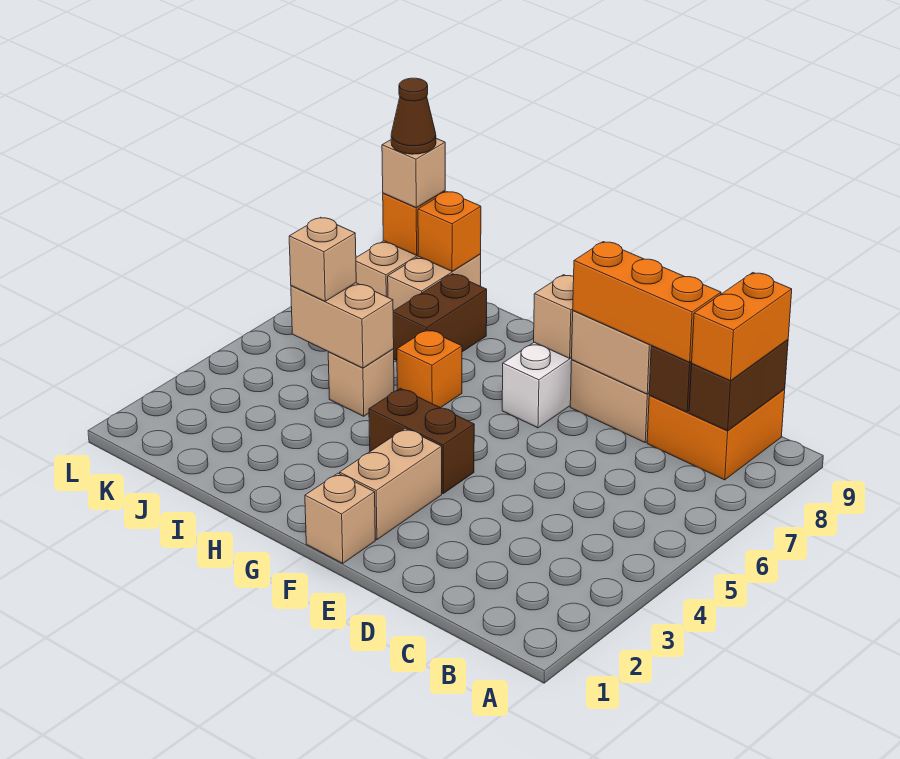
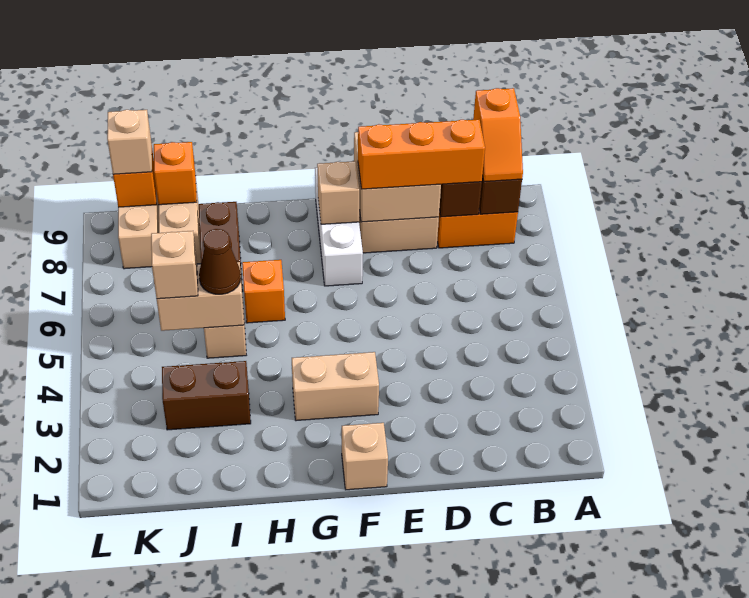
orange brick B8:B9 level 3 -> orange slope B8:B9 level 3 top 9
tan brick F2:F3 level 1 -> tan brick F3:G3 level 1
brown brick F4:G4 level 1 -> brown brick I3:J3 level 1
brown cone K9 level 4 -> brown cone I5 level 3

